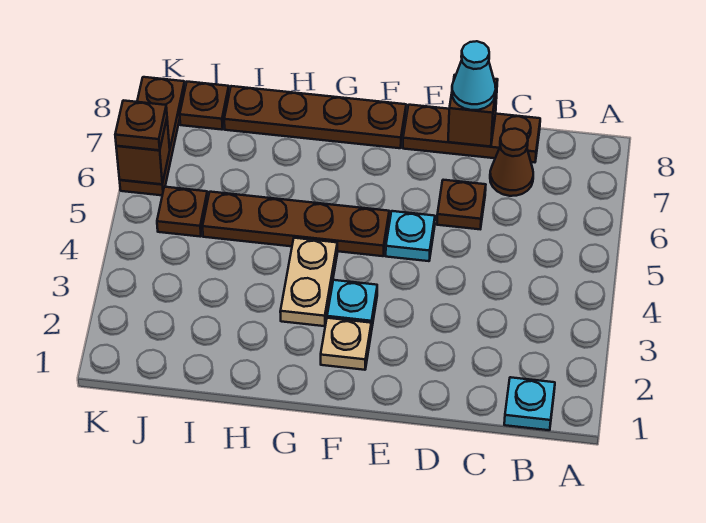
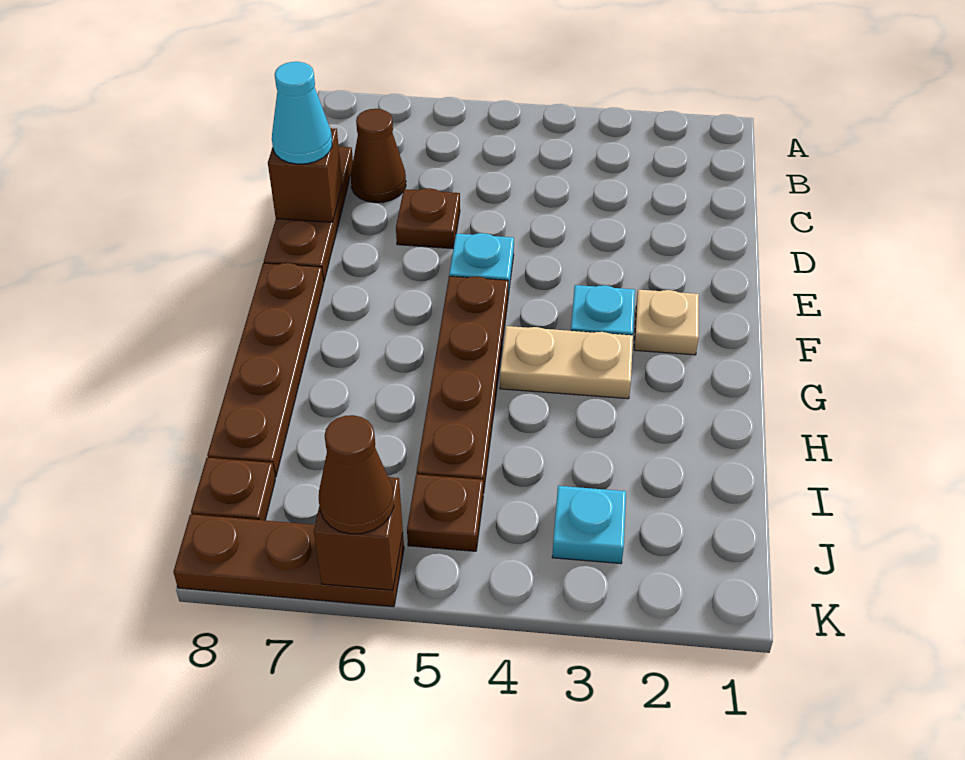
cyan plate B1 level 1 -> cyan plate J3 level 1
brown plate K6 level 3 -> brown cone K6 level 3

